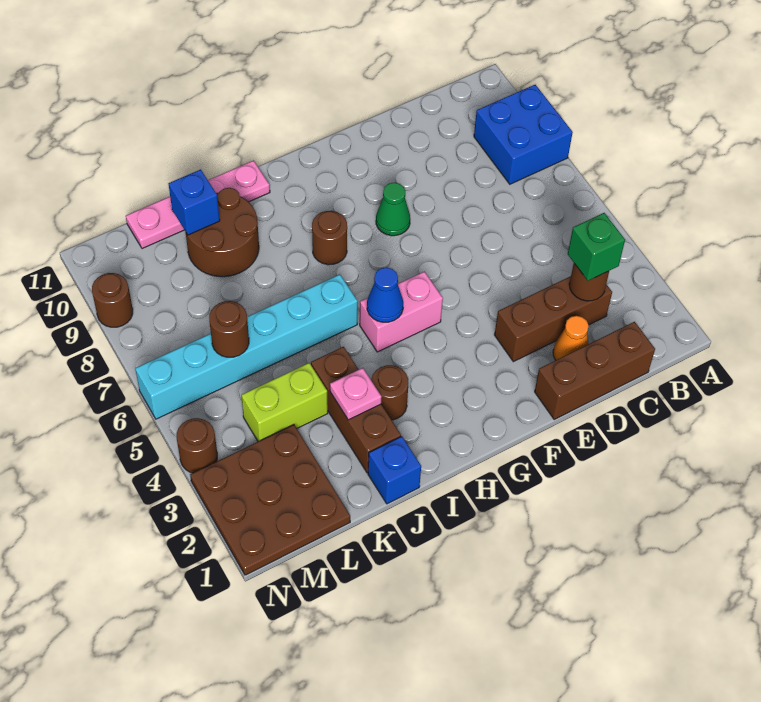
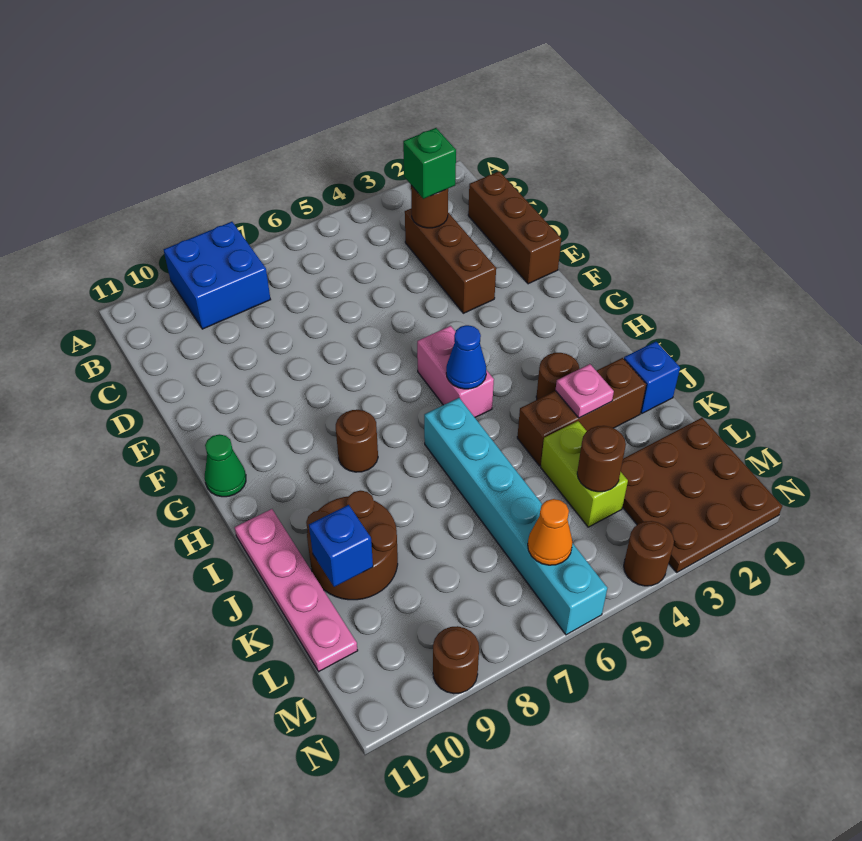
orange cone D2 level 1 -> orange cone M6 level 2
green cone F8 level 1 -> green cone G11 level 1
brown round brick L6 level 2 -> brown round brick L4 level 2

